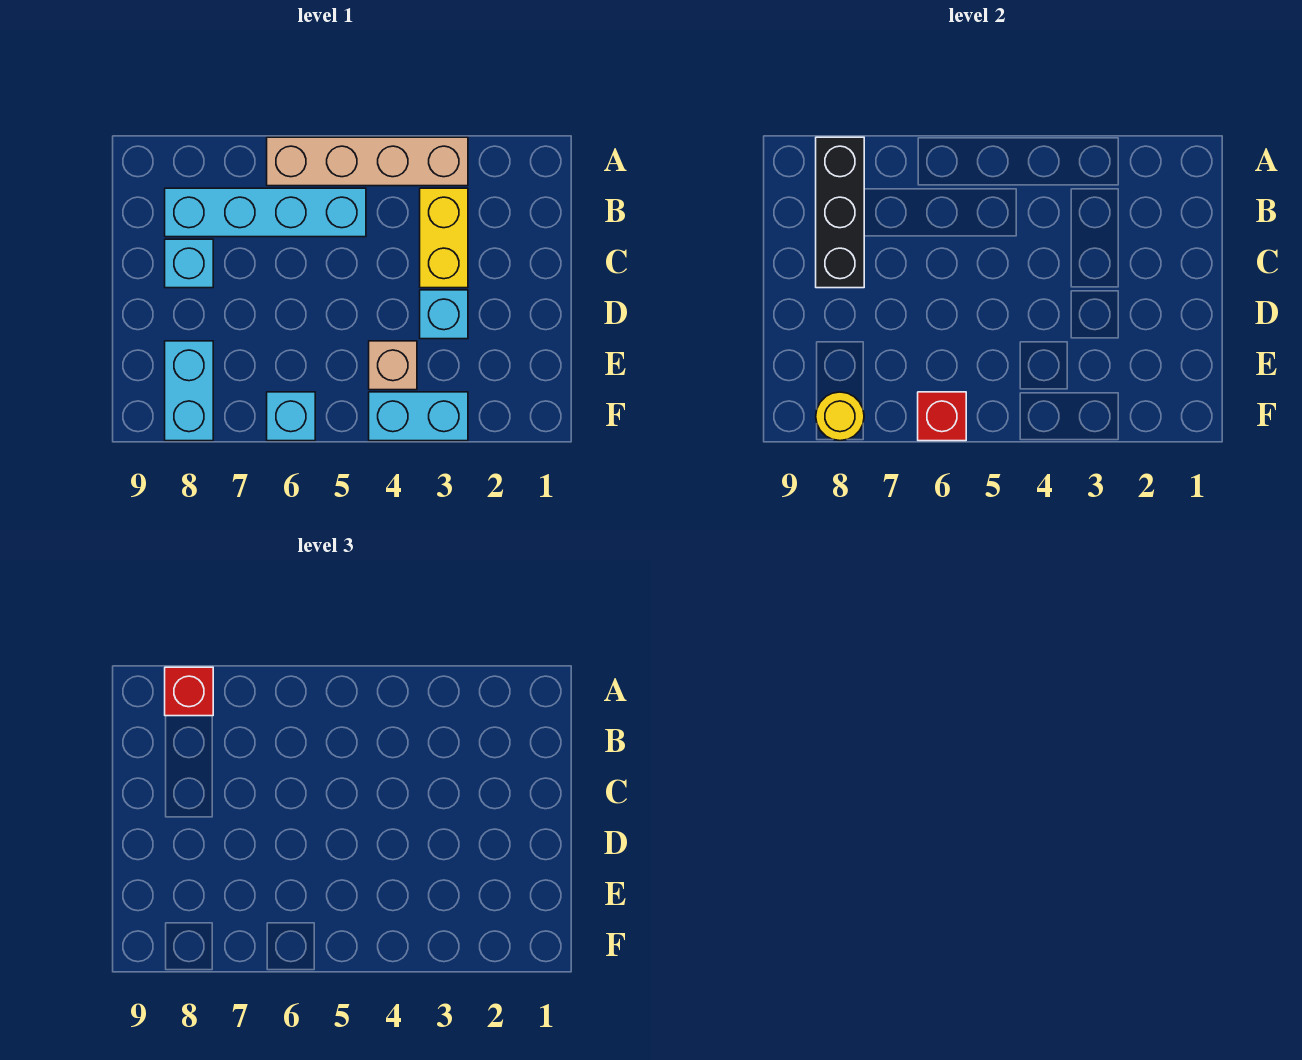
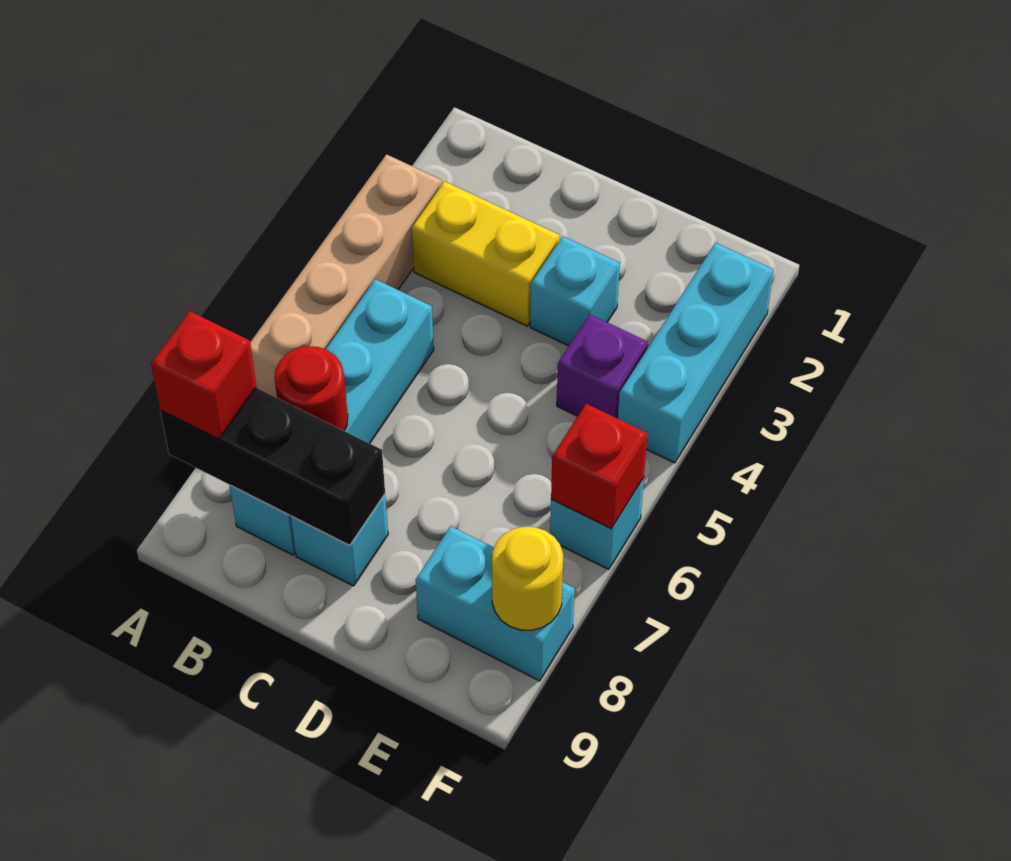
none -> red round brick B7 level 2
tan brick E4 level 1 -> purple brick E4 level 1
cyan brick F3:F4 level 1 -> cyan brick F2:F4 level 1

